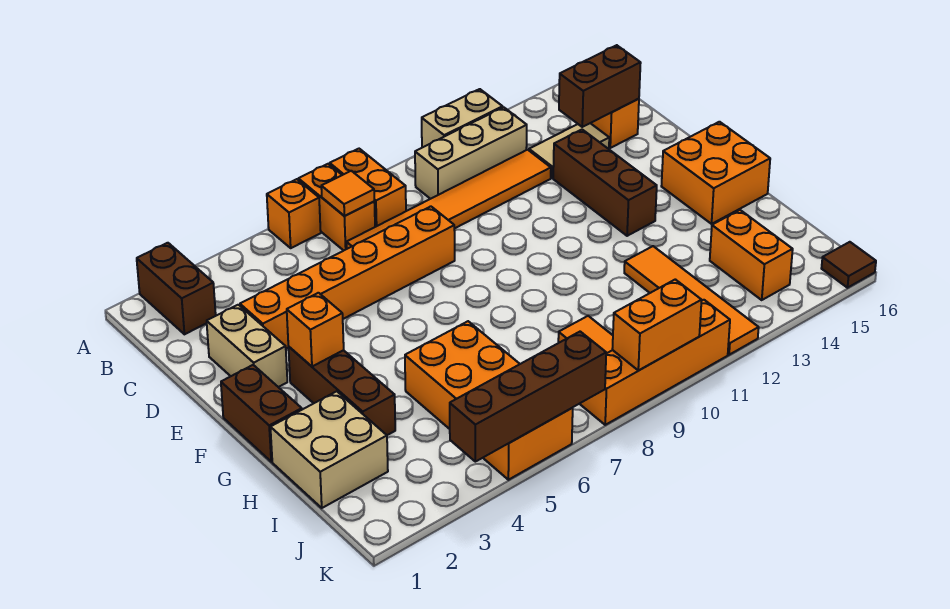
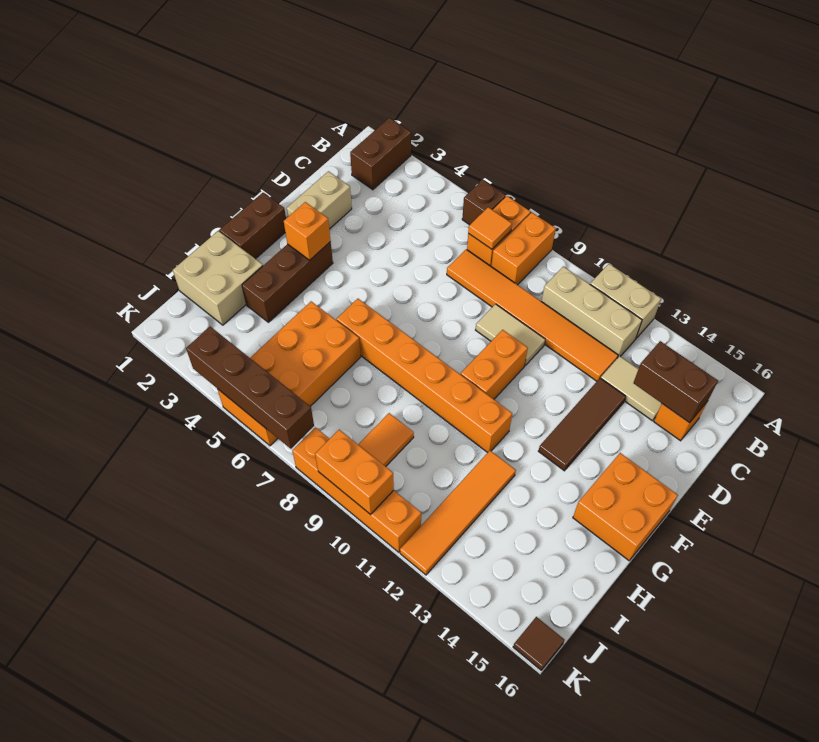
orange brick A6 level 1 -> brown brick A6 level 1
orange brick D3:D8 level 1 -> orange brick G6:G11 level 1
none -> tan tile D9:D10 level 1
brown brick D13:F13 level 1 -> brown tile D13:F13 level 1
orange brick I14:J14 level 1 -> orange brick E10:F10 level 1

